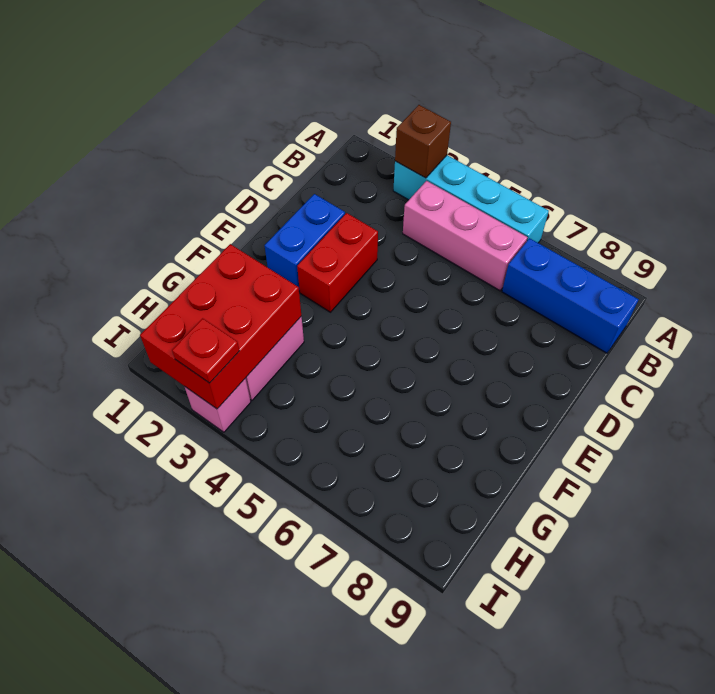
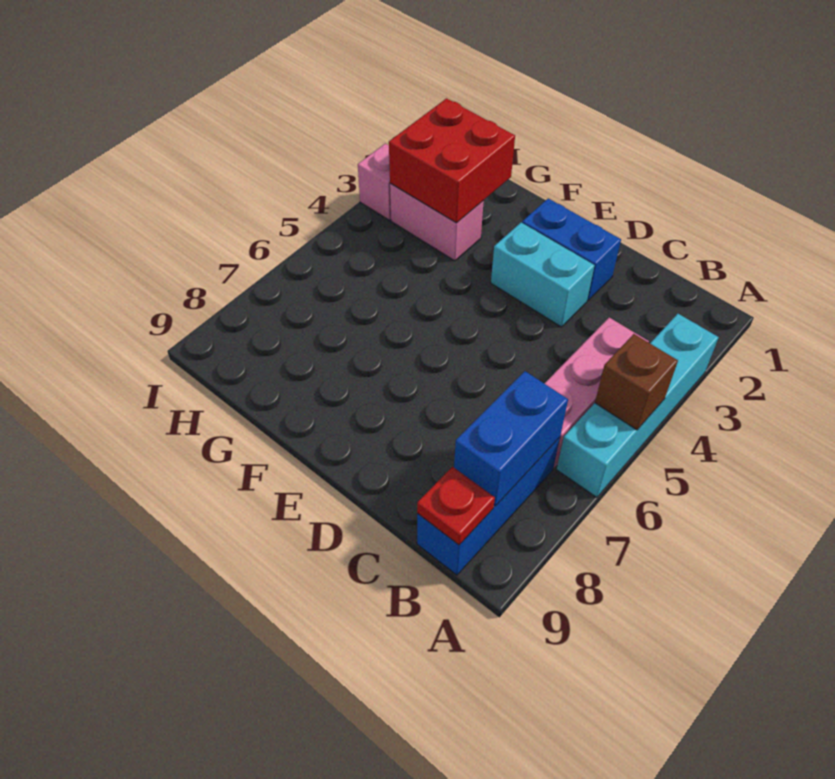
brown brick A3 level 2 -> brown brick A5 level 2
none -> blue brick B7:B8 level 2
red brick D3:E3 level 1 -> cyan brick D3:E3 level 1
red brick G2:I3 level 2 -> red brick G2:H3 level 2
red plate I3 level 3 -> red plate B9 level 2

